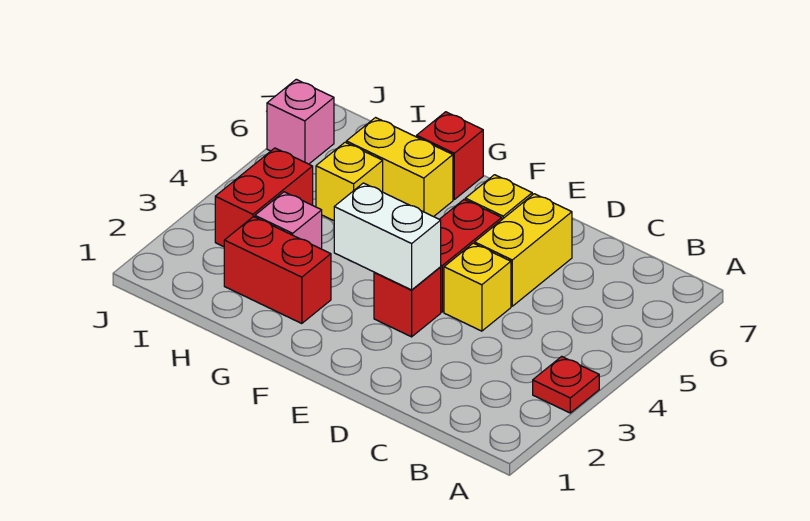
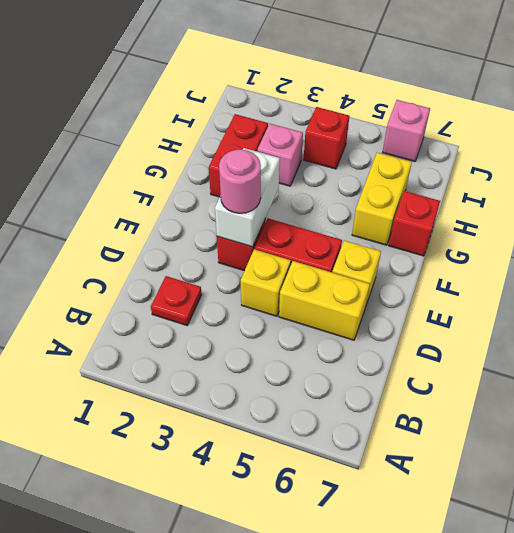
red plate A3 level 1 -> red plate C2 level 1
none -> pink round brick E3 level 3
yellow brick H5 level 1 -> none
red brick I3:I4 level 1 -> red brick I4 level 1

